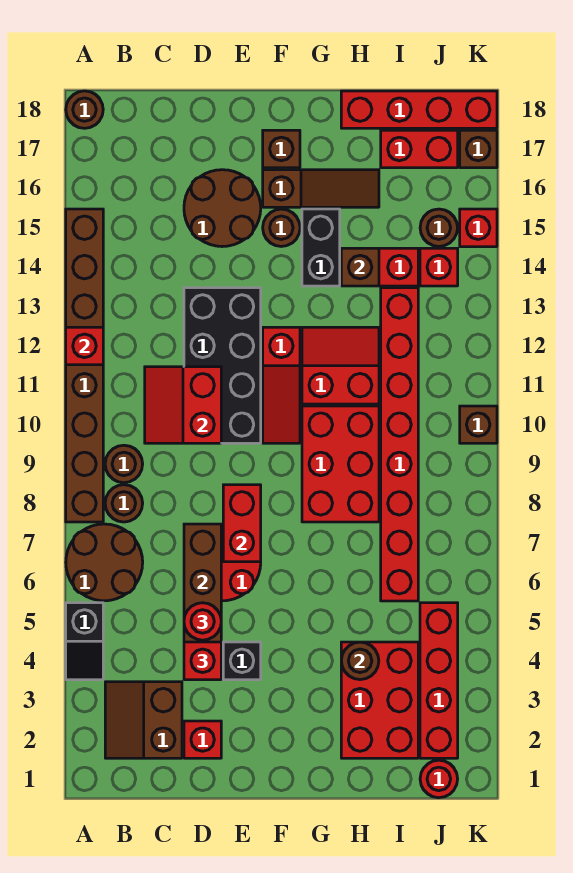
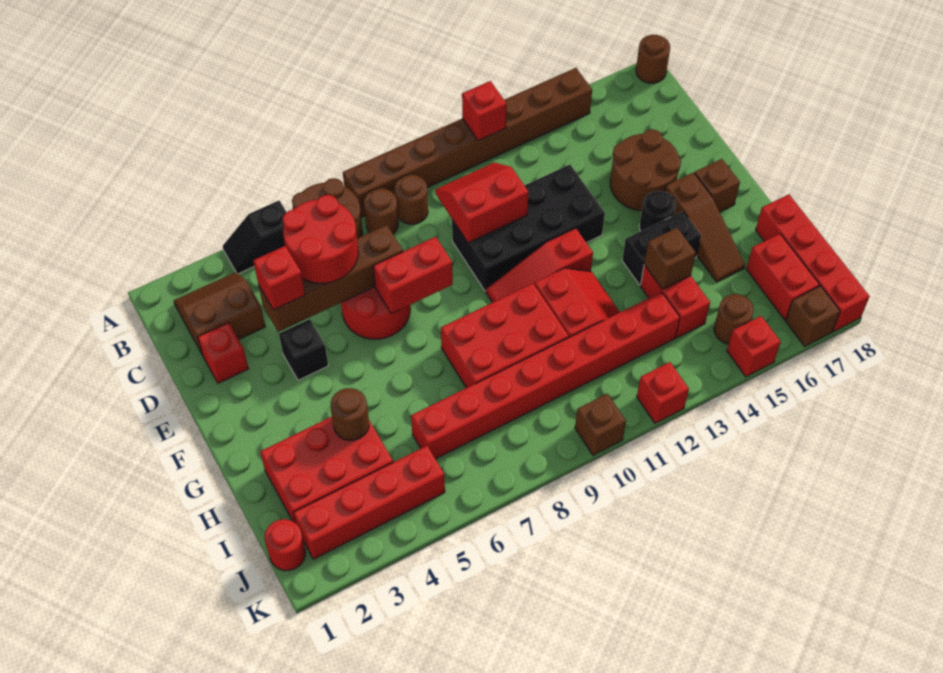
red round brick D5 level 3 -> red round brick C5:D6 level 3
brown round brick F15 level 1 -> black round brick F15 level 1
red brick J14 level 1 -> red brick K12 level 1

